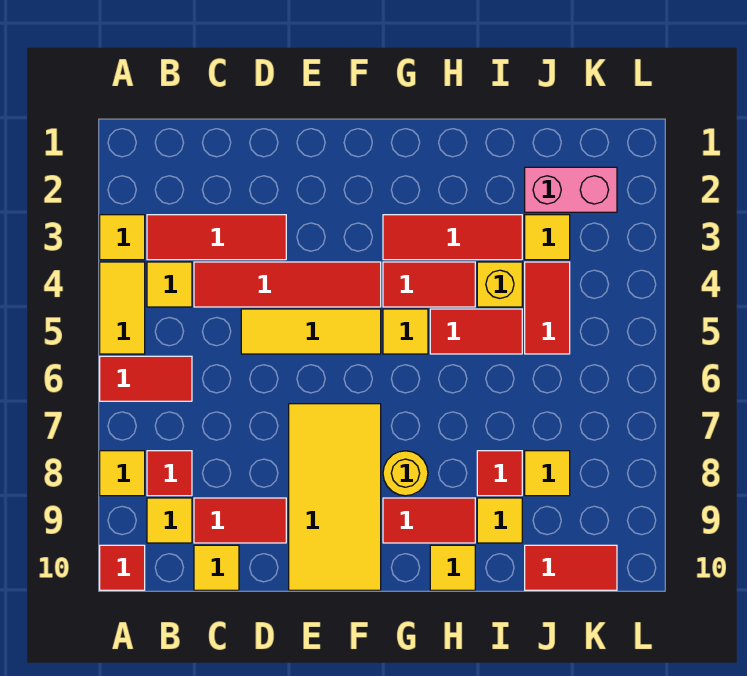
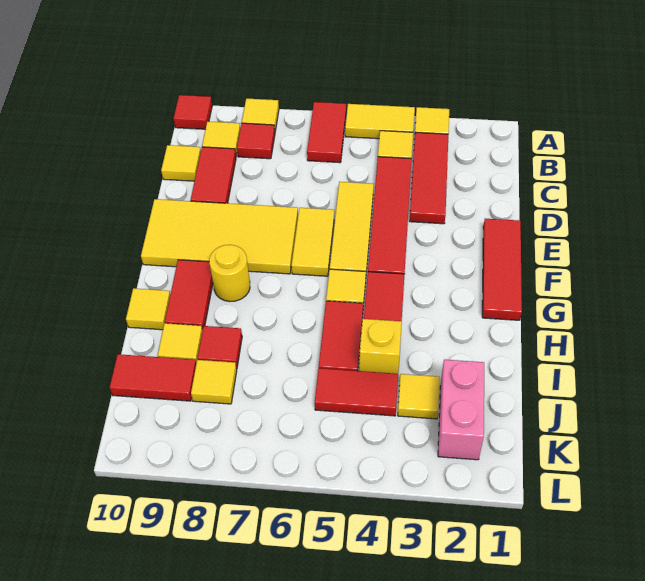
none -> yellow tile E6:F6 level 1
red tile G3:I3 level 1 -> red tile E1:G1 level 1
red tile J10:K10 level 1 -> red tile J9:J10 level 1

